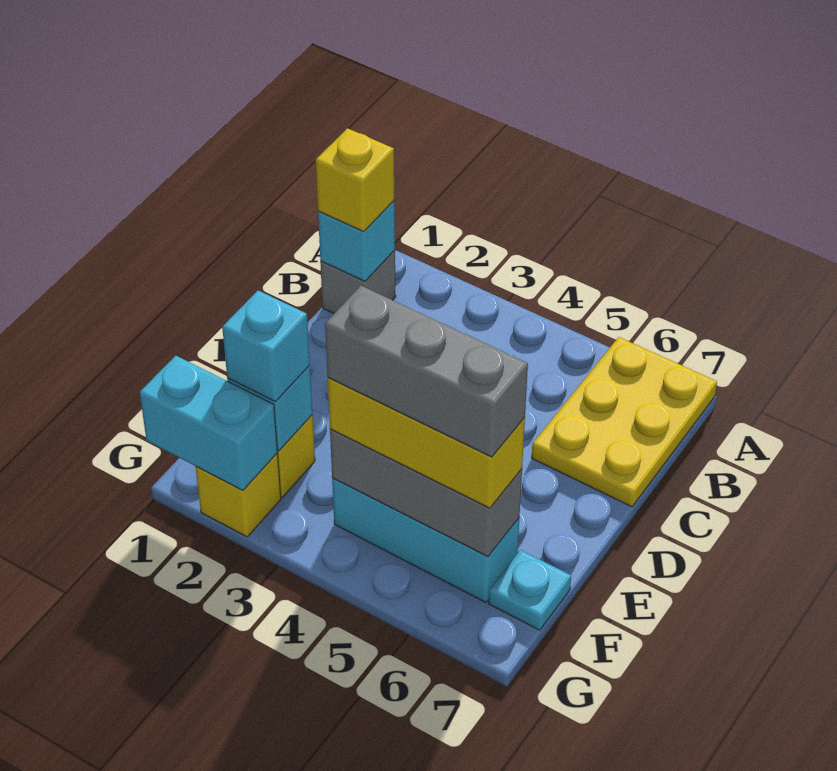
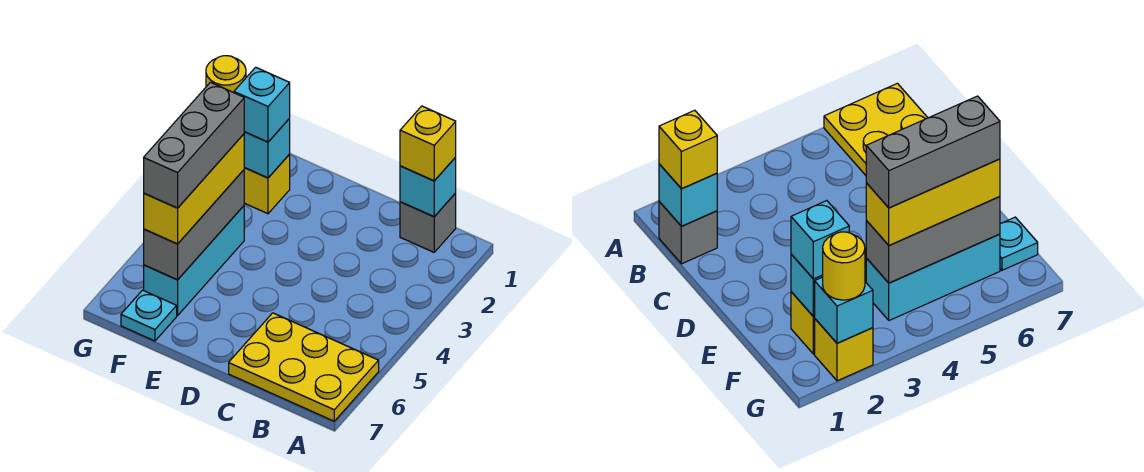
cyan brick G1:G2 level 2 -> cyan brick G2 level 2
none -> yellow round brick G2 level 3

